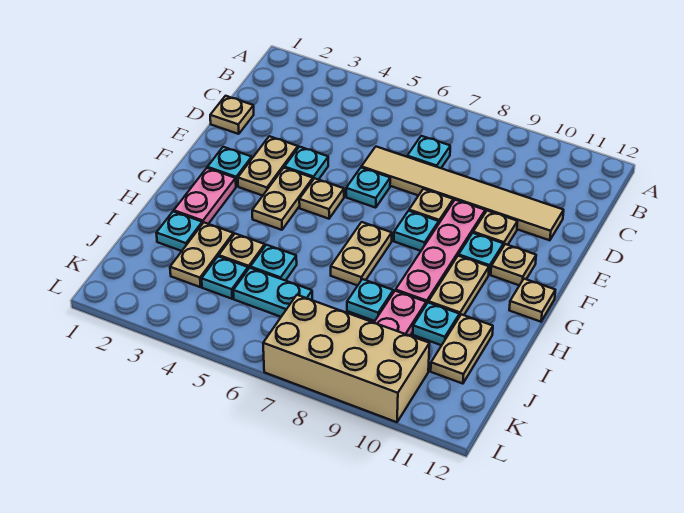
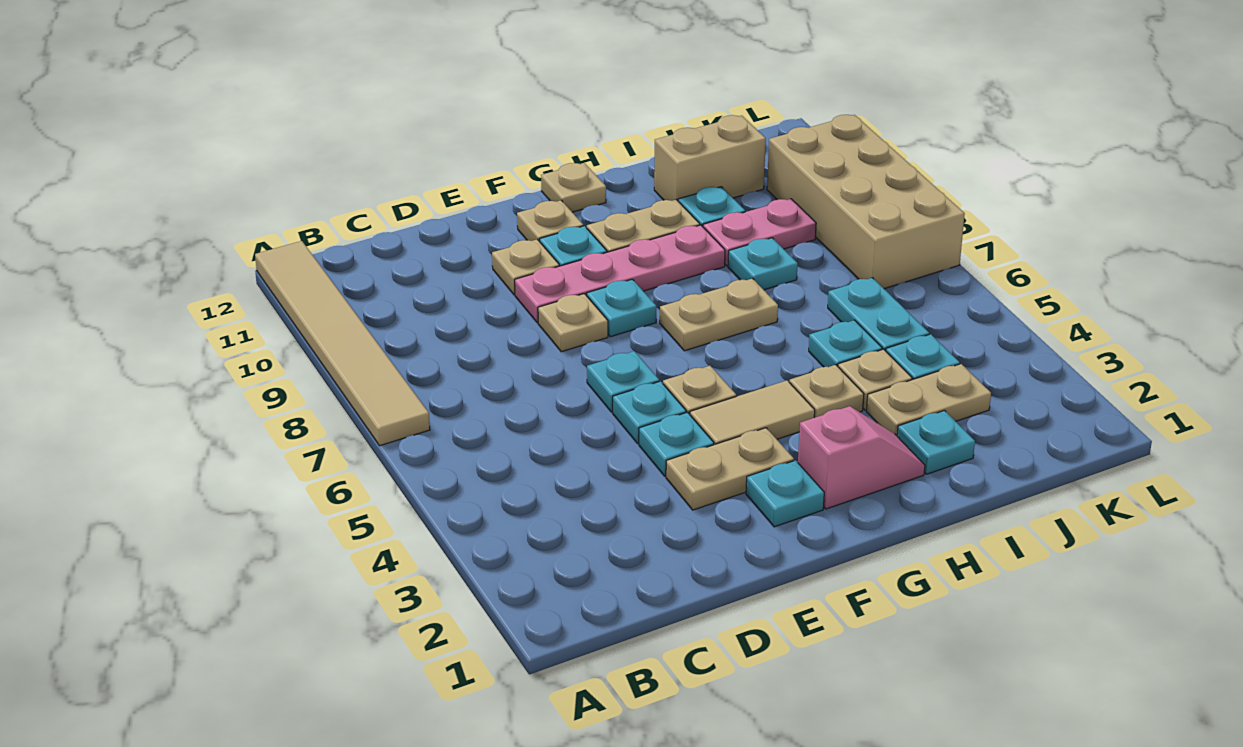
cyan plate C7 level 1 -> cyan plate E5 level 1
tan plate D1 level 1 -> tan plate H4 level 1
tan tile D6:D11 level 1 -> tan tile A7:A12 level 1
tan plate F4:G4 level 1 -> tan tile F4:G4 level 1
pink plate G2:H2 level 1 -> pink slope G2:H2 level 1 top G
tan plate I11:J11 level 1 -> tan brick I11:J11 level 1

